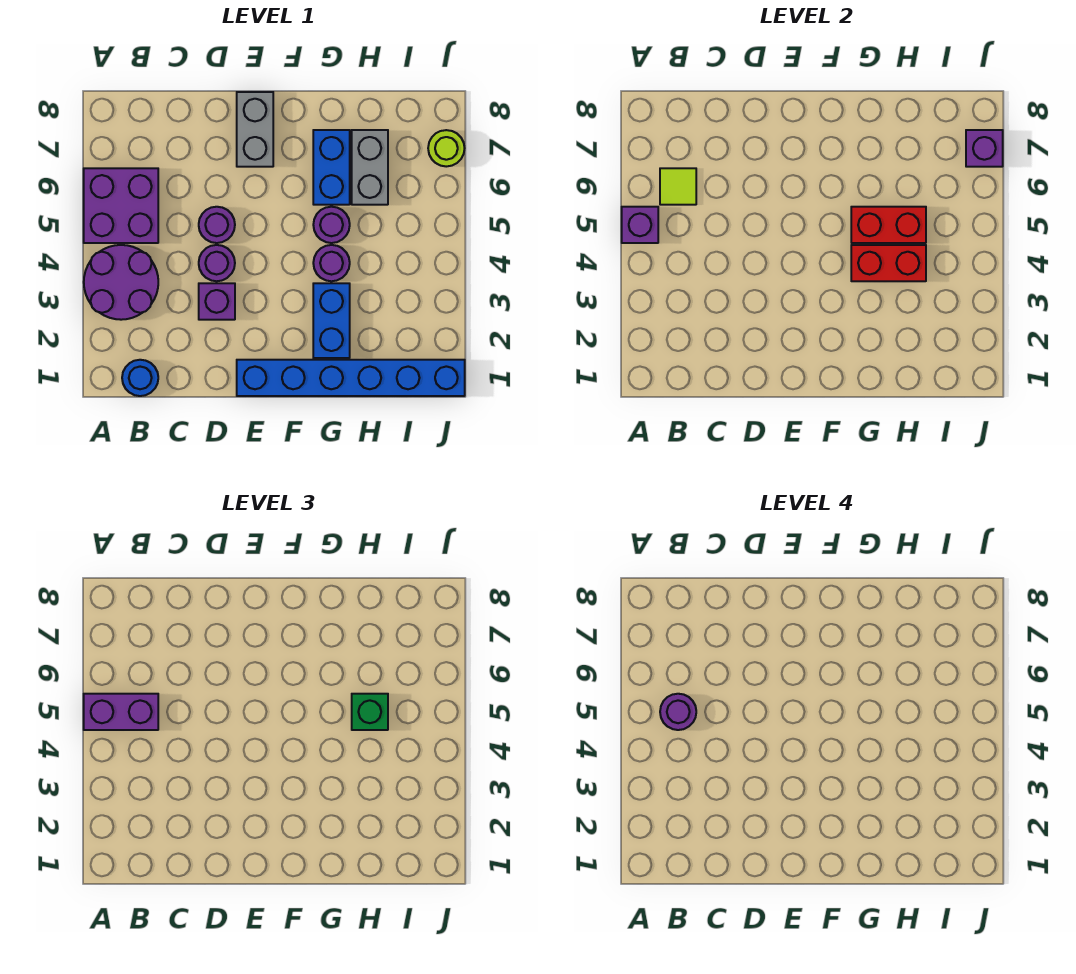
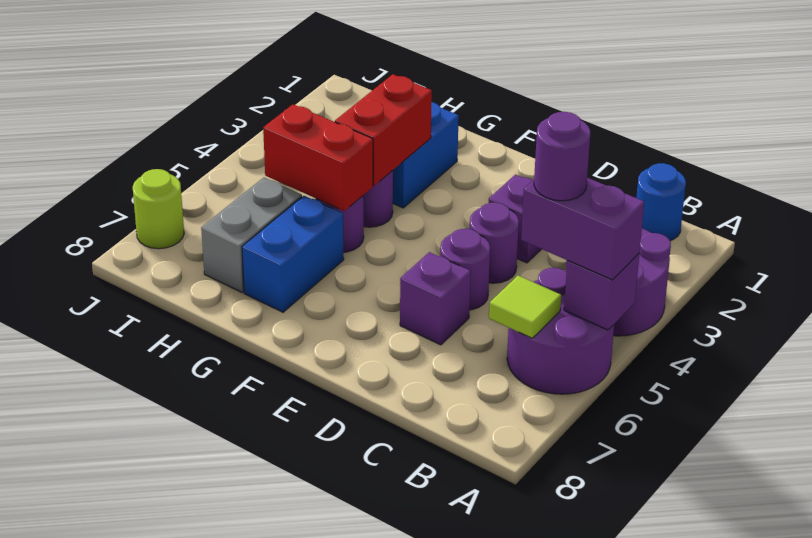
purple brick A5:B6 level 1 -> purple round brick A5:B6 level 1
blue brick E1:J1 level 1 -> none
grey brick E7:E8 level 1 -> none
red brick G4:H4 level 2 -> red brick G3:G4 level 2
green brick H5 level 3 -> none
purple brick J7 level 2 -> purple brick D6 level 1

